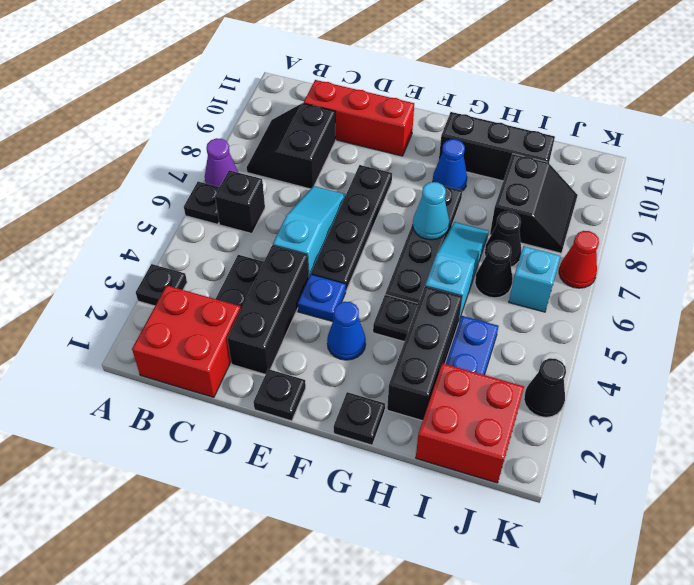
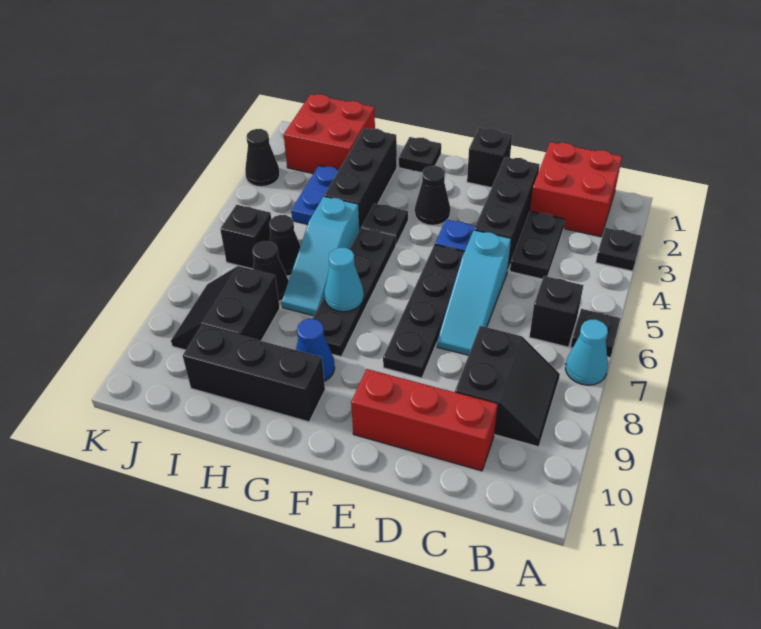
purple cone A7 level 1 -> cyan cone A7 level 1
black plate E1 level 1 -> black brick E1 level 1
blue cone F3 level 1 -> black cone F3 level 1
cyan brick J6 level 1 -> black brick J6 level 1
red cone K7 level 1 -> none

